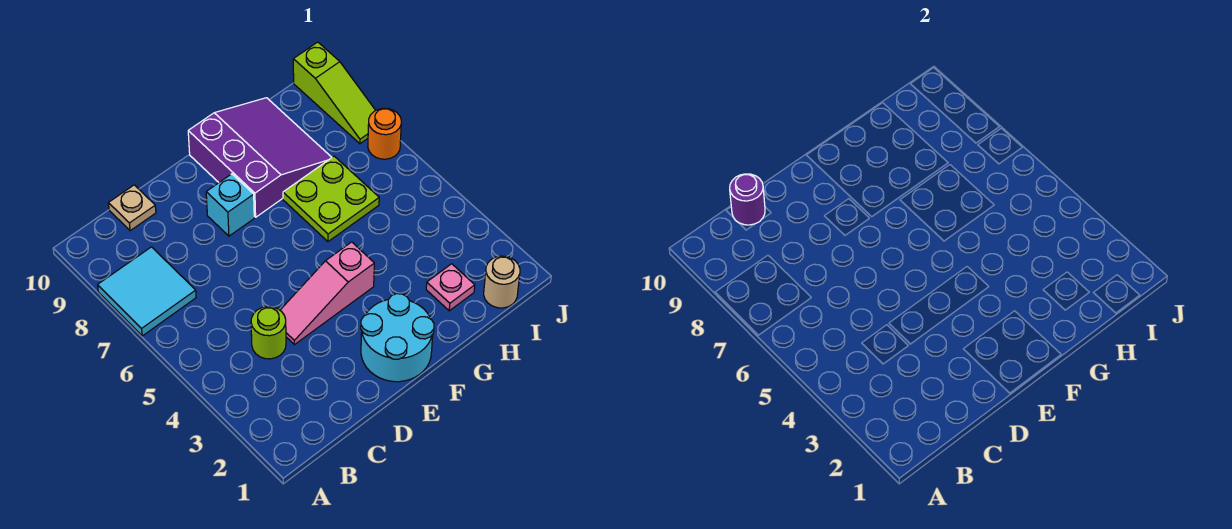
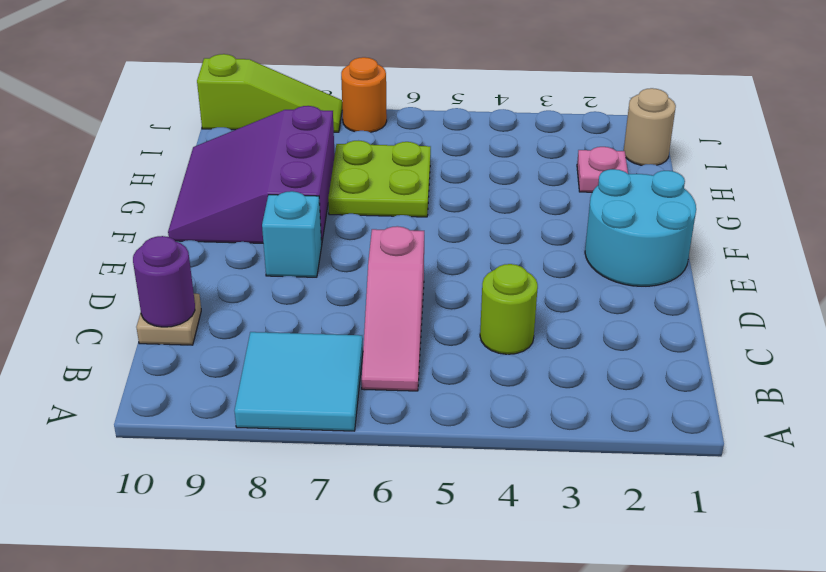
pink slope D4:F4 level 1 top F -> pink slope B6:D6 level 1 top D
purple slope F8:H10 level 1 top F -> purple slope F8:H10 level 1 top 8

